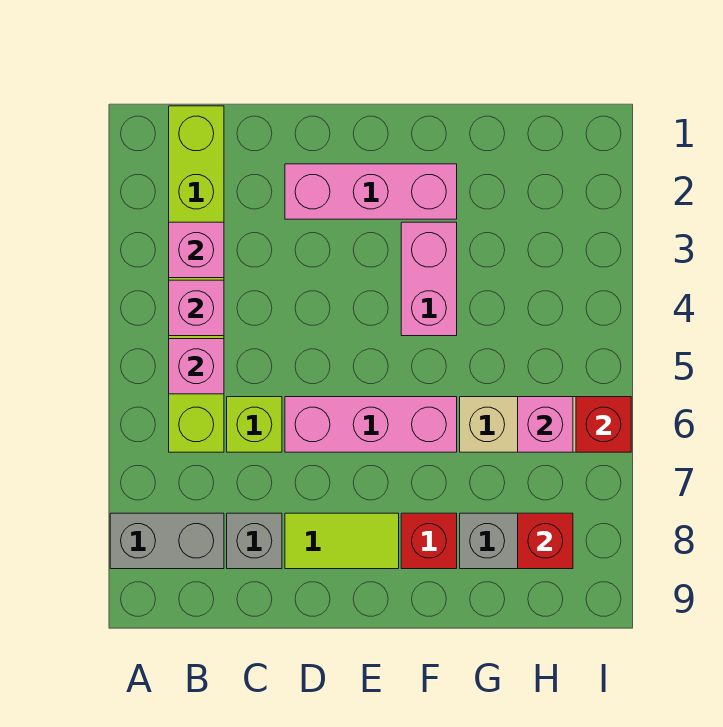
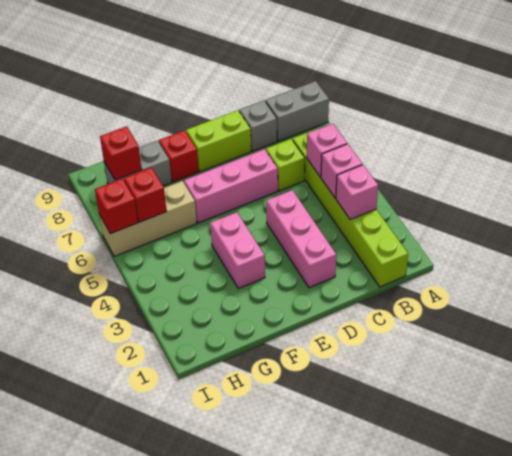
pink brick D2:F2 level 1 -> pink brick D2:D4 level 1
lime tile D8:E8 level 1 -> lime brick D8:E8 level 1
pink brick H6 level 2 -> red brick H6 level 2

